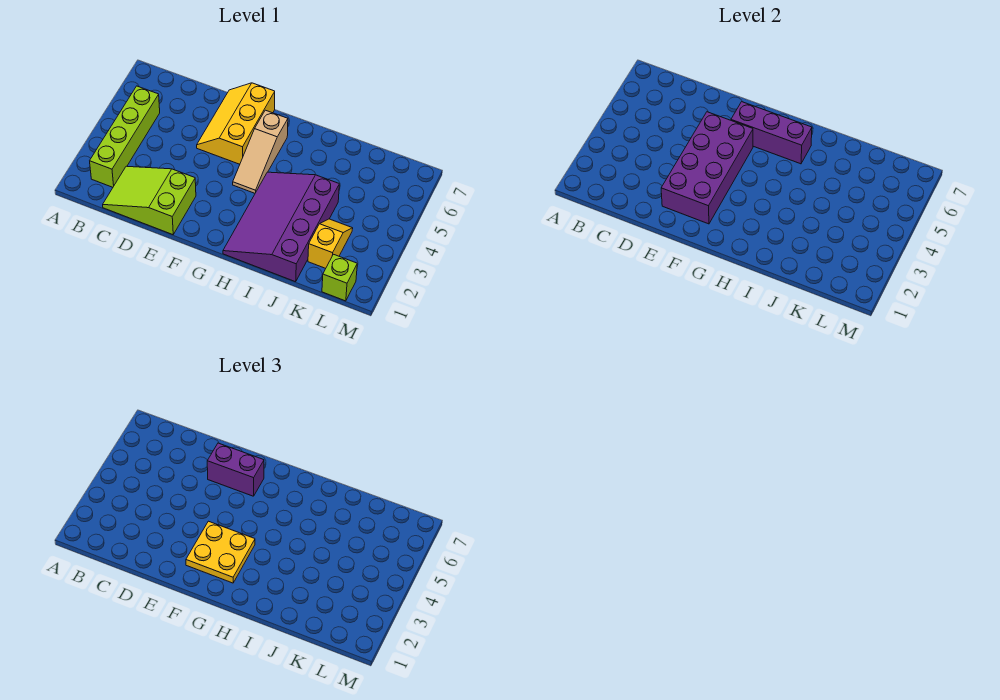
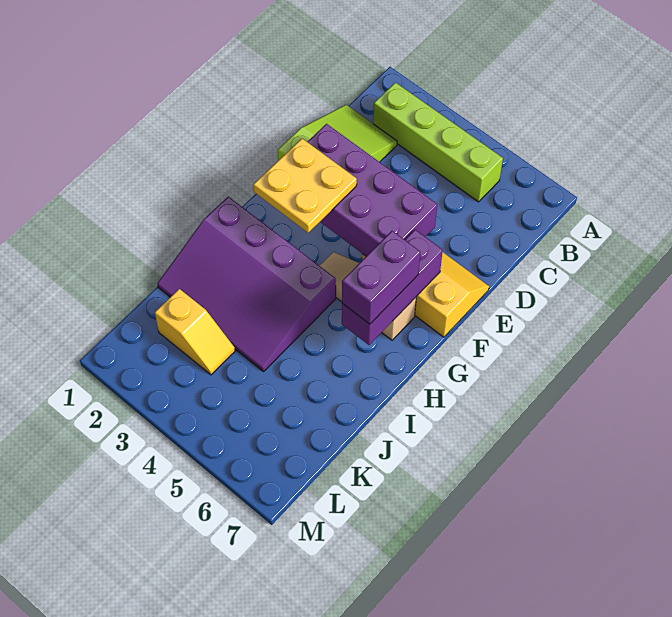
purple brick E6:F6 level 3 -> purple brick G6:H6 level 3
purple slope H1:J4 level 1 top J -> purple slope H1:J4 level 1 top H
lime brick L1 level 1 -> none

